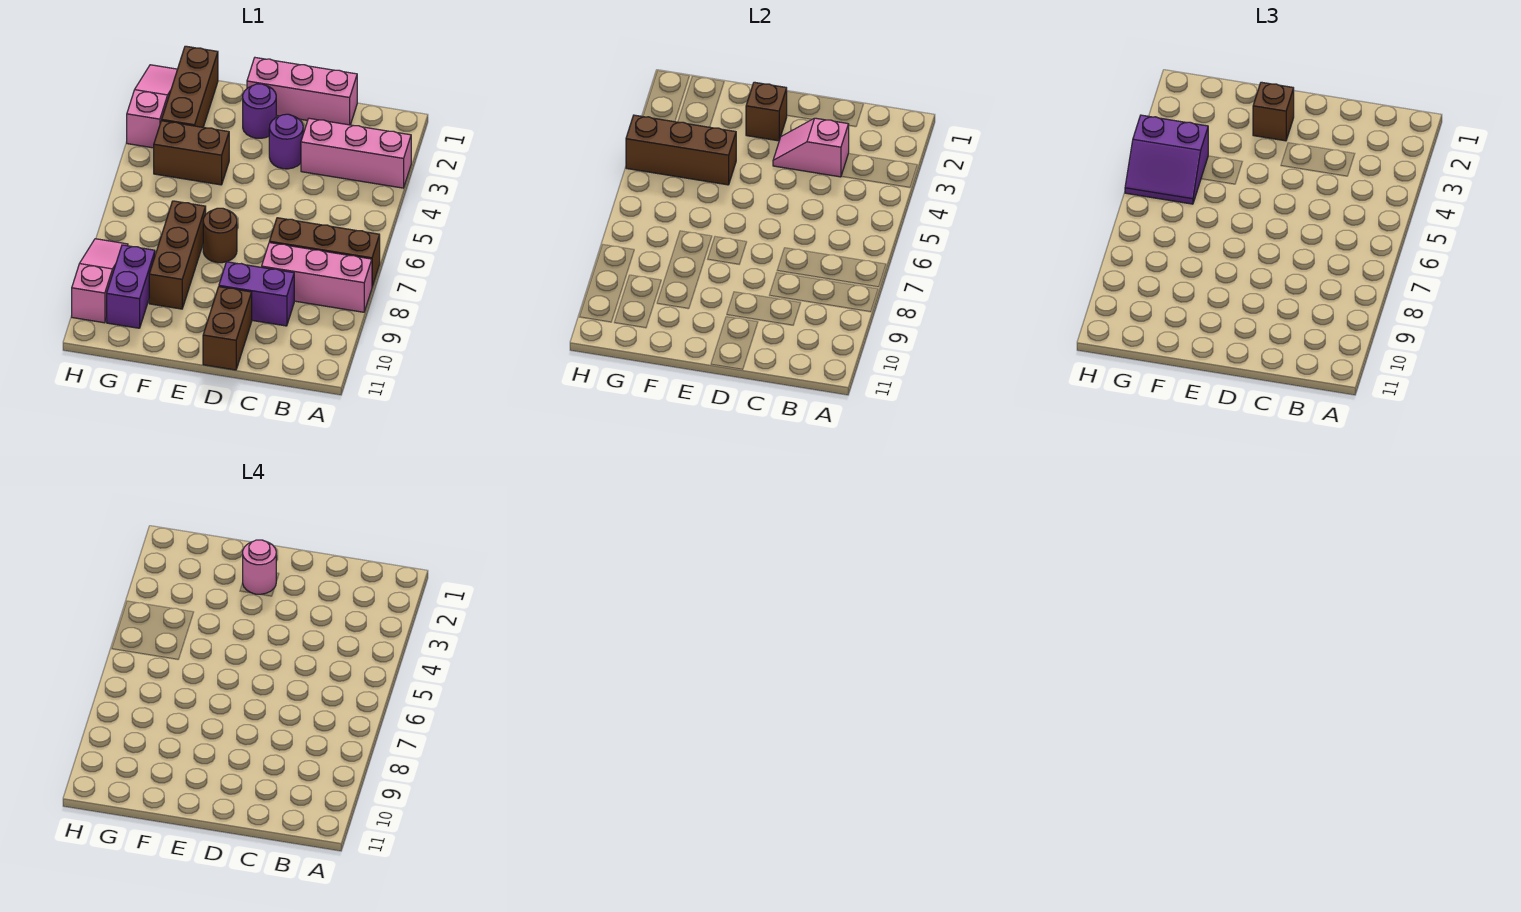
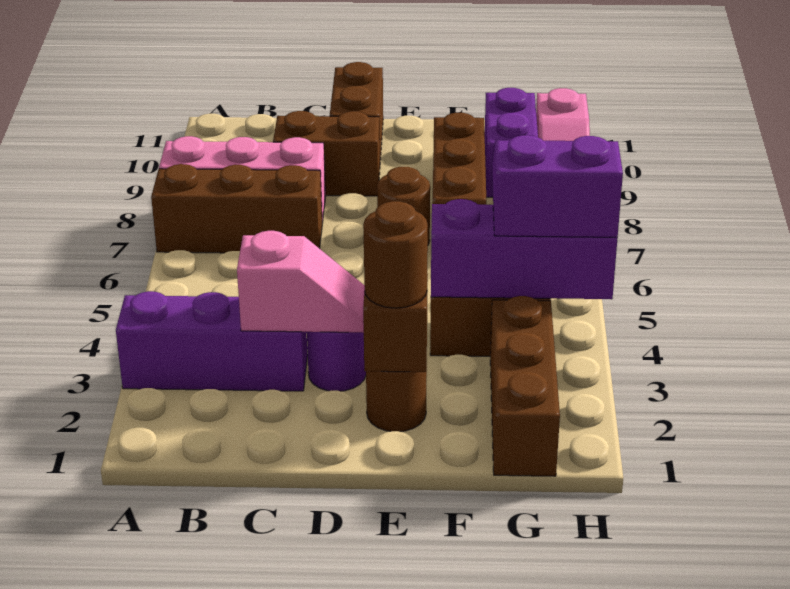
pink brick A3:C3 level 1 -> purple brick A3:C3 level 1
pink brick C1:E1 level 1 -> none
purple brick C9:D9 level 1 -> brown brick C9:D9 level 1
purple round brick E2 level 1 -> brown round brick E2 level 1
brown brick E2 level 3 -> brown round brick E2 level 3
pink round brick E2 level 4 -> none
brown brick F4:H4 level 2 -> purple brick F4:H4 level 2
pink slope H1:H3 level 1 top 3 -> none

